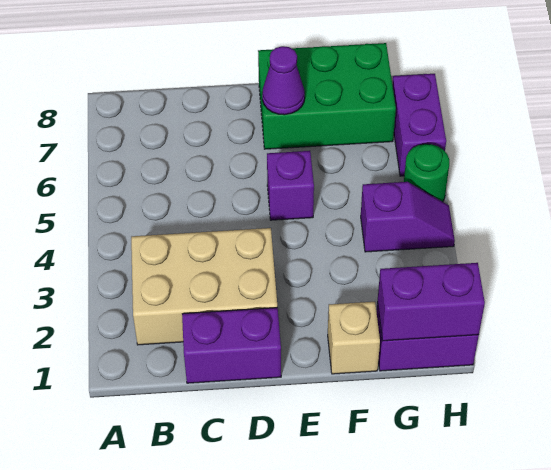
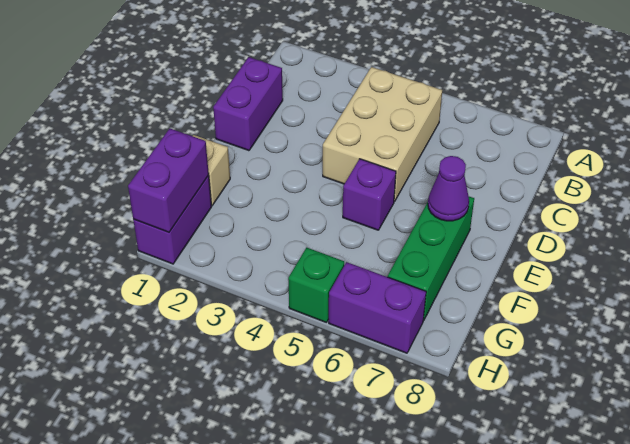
tan brick B2:D3 level 1 -> tan brick B4:D5 level 1
green brick E7:G8 level 1 -> green brick E7:G7 level 1
purple slope G4:H4 level 1 top G -> none
green round brick H5 level 1 -> green brick H5 level 1

